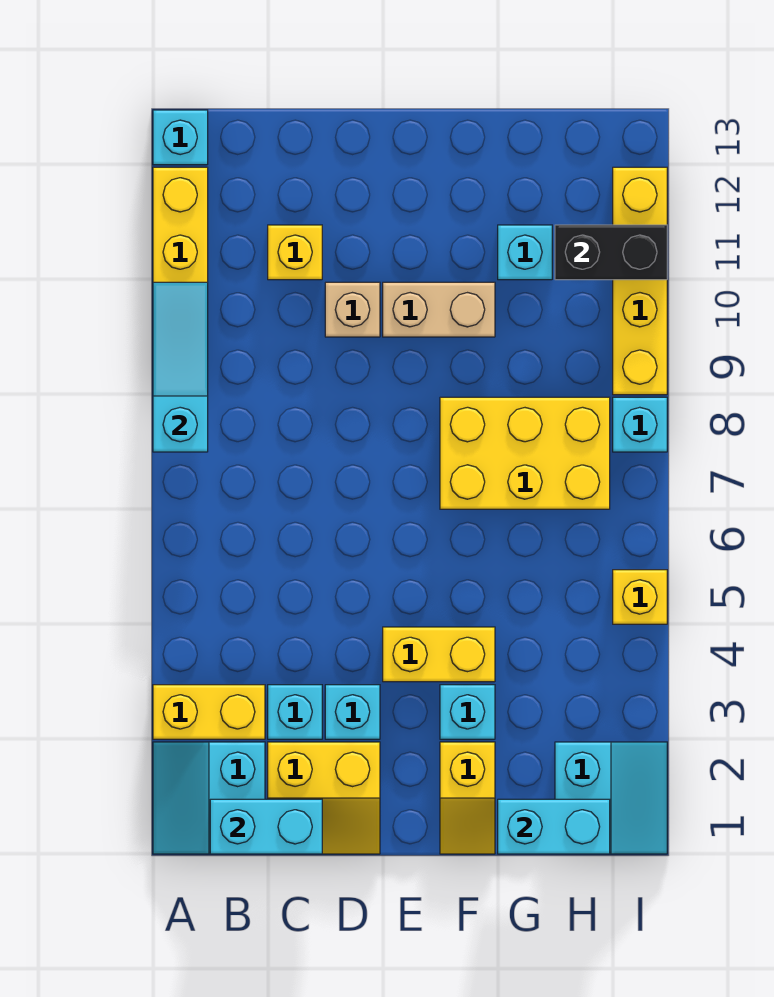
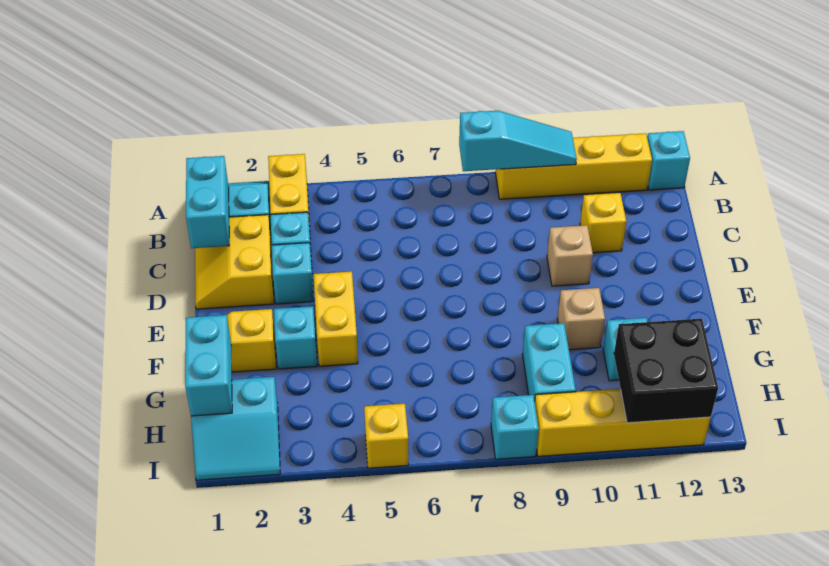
tan brick E10:F10 level 1 -> tan brick F10 level 1
yellow brick F7:H8 level 1 -> none
none -> cyan brick G9:H9 level 1
black brick H11:I11 level 2 -> black brick H11:I12 level 2

